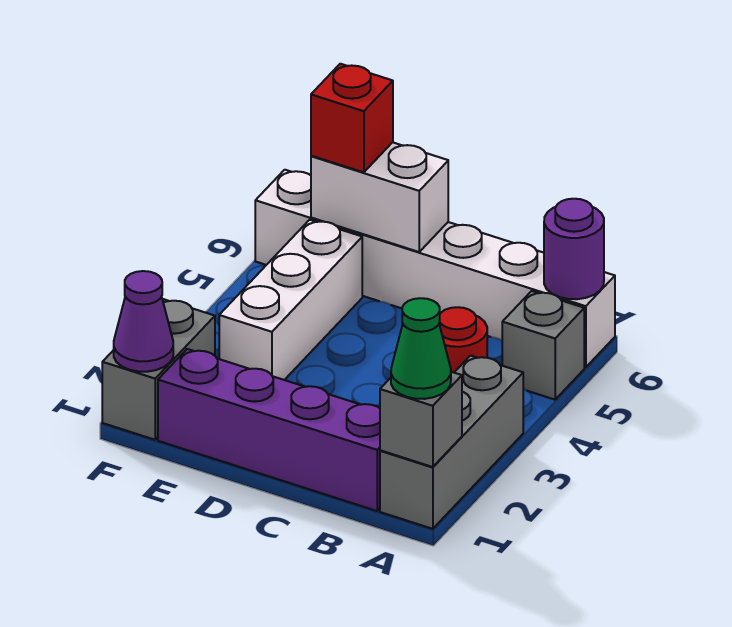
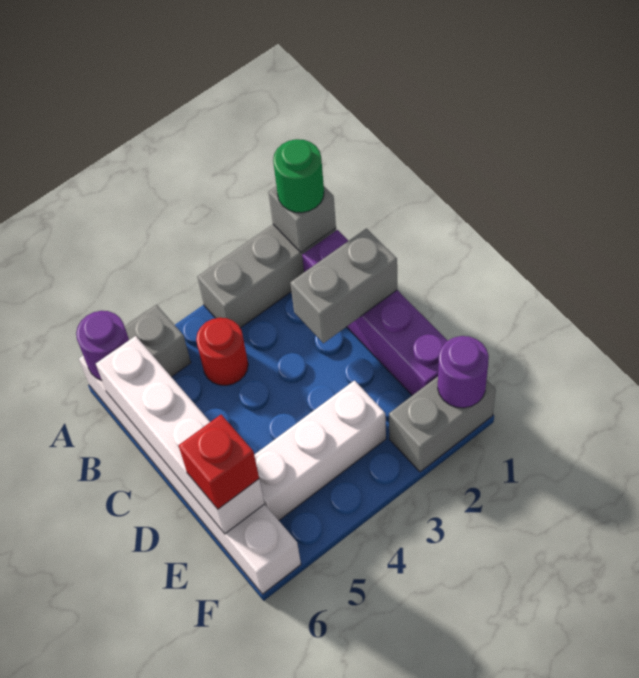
green cone A1 level 3 -> green round brick A1 level 3
none -> grey brick C1:C2 level 2
white brick D6:E6 level 2 -> white brick B6:E6 level 2
purple cone F1 level 2 -> purple round brick F1 level 2

